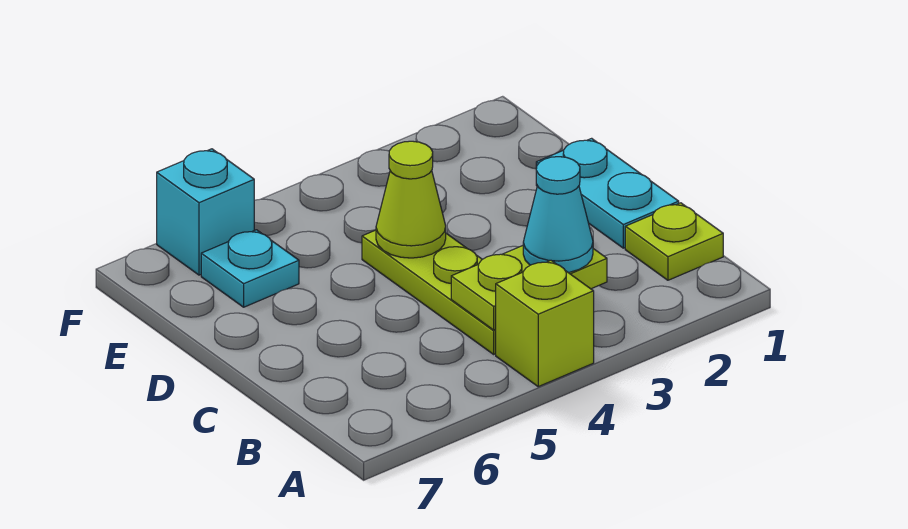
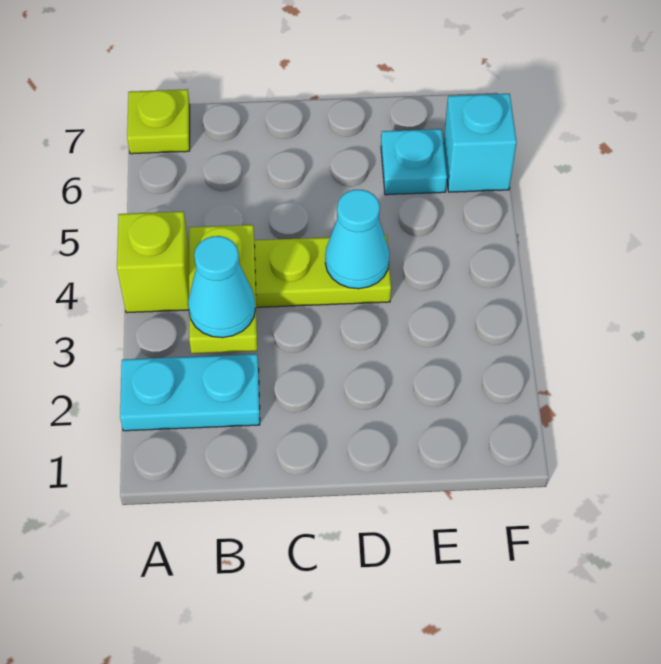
lime plate B1 level 1 -> lime plate A7 level 1
cyan plate C1:D1 level 1 -> cyan plate A2:B2 level 1
lime cone D4 level 2 -> cyan cone D4 level 2

